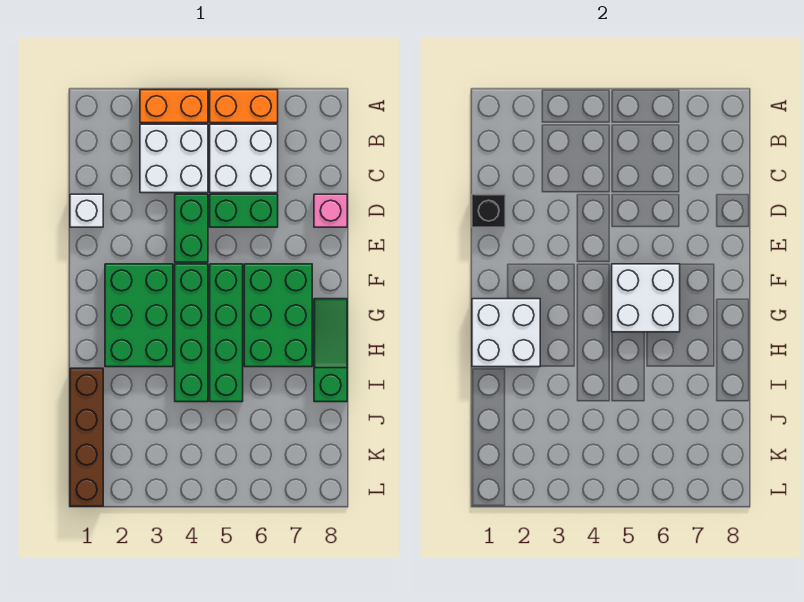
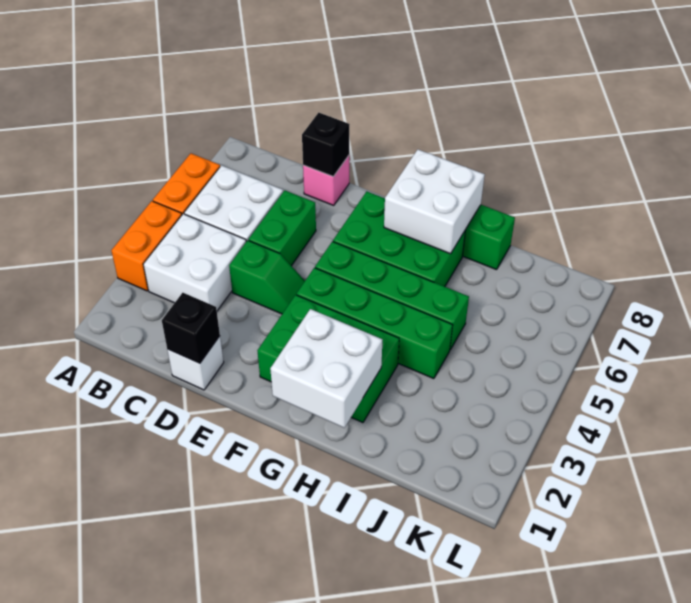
green brick D4:E4 level 1 -> green slope D4:E4 level 1 top D
none -> black brick D8 level 2
white brick F5:G6 level 2 -> white brick G7:H8 level 2
brown brick I1:L1 level 1 -> none

